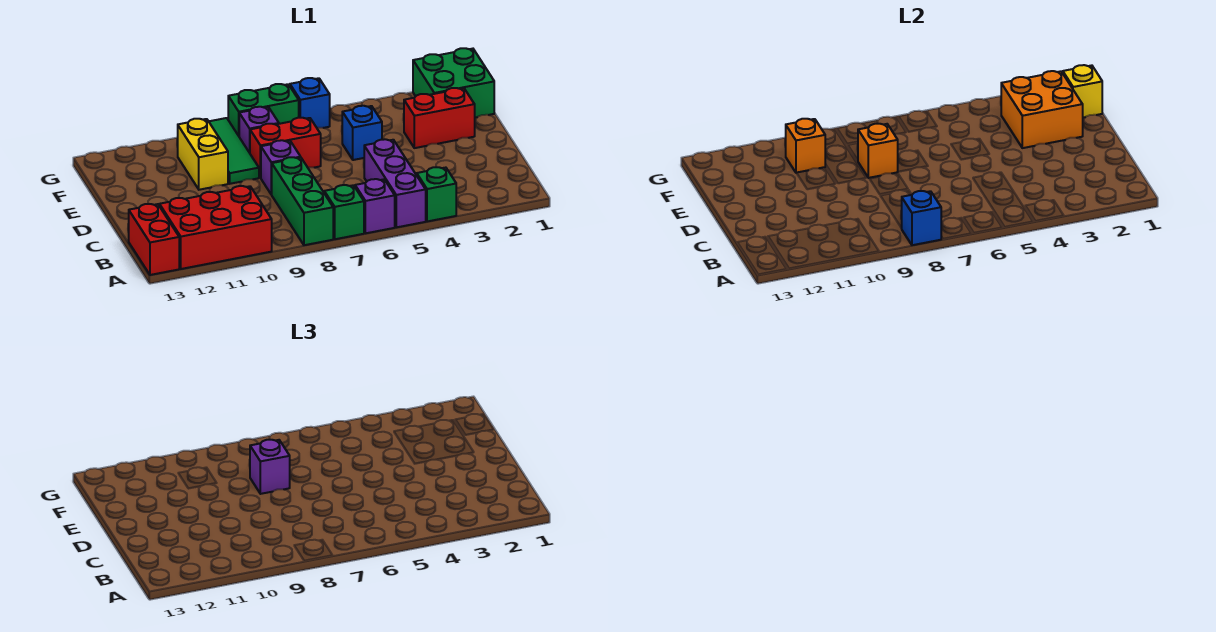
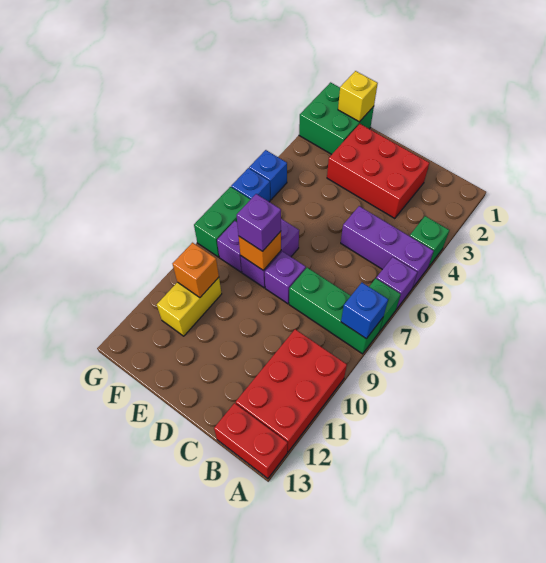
red brick E2:E3 level 1 -> red brick C2:E3 level 1
orange brick E2:F3 level 2 -> none
blue brick E5 level 1 -> blue brick G5 level 1
red brick E7:E8 level 1 -> purple brick E7:E8 level 1
green tile E9:G9 level 1 -> none
yellow brick E10:F10 level 1 -> yellow brick F10:F11 level 1

